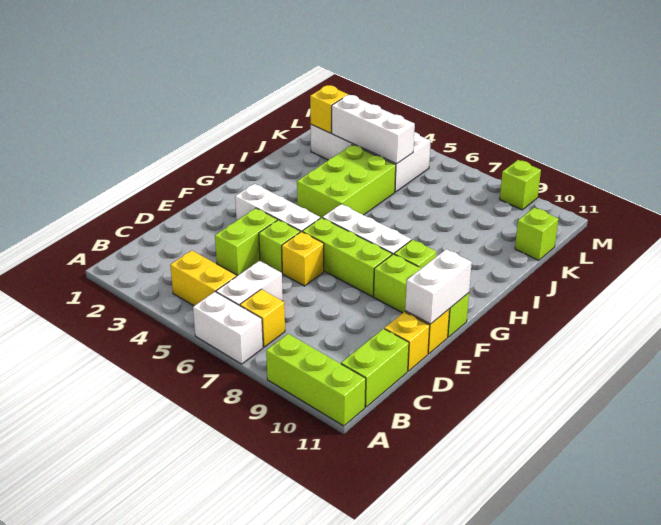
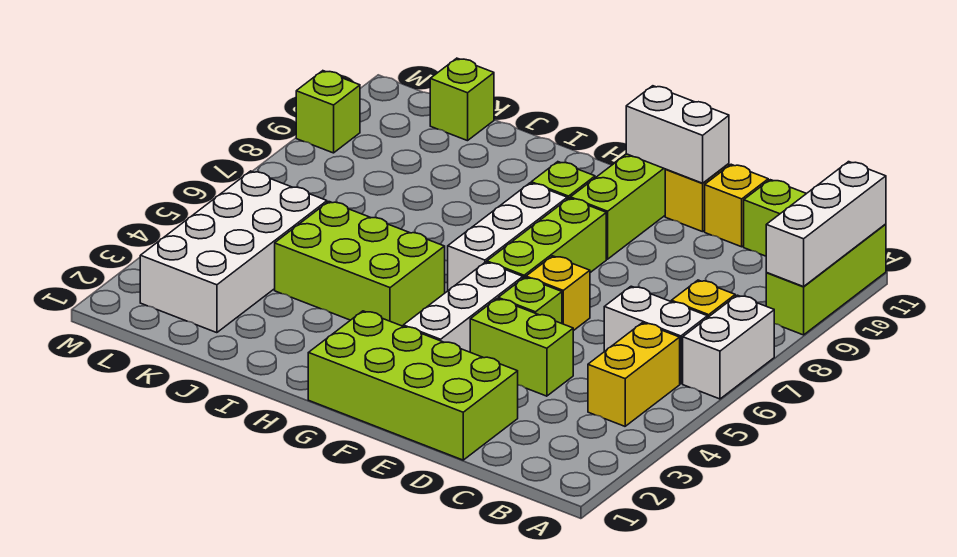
none -> lime brick D1:G2 level 1
yellow brick K2 level 2 -> none
white brick K3:K5 level 2 -> white brick A9:A11 level 2

